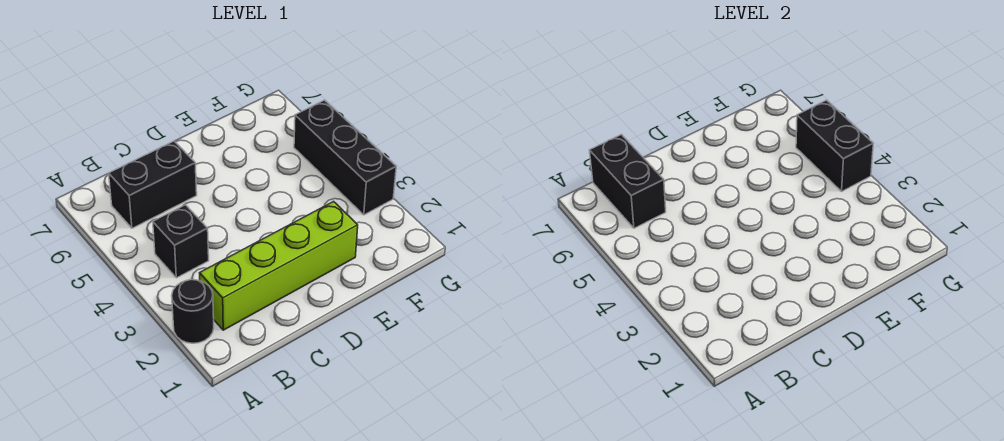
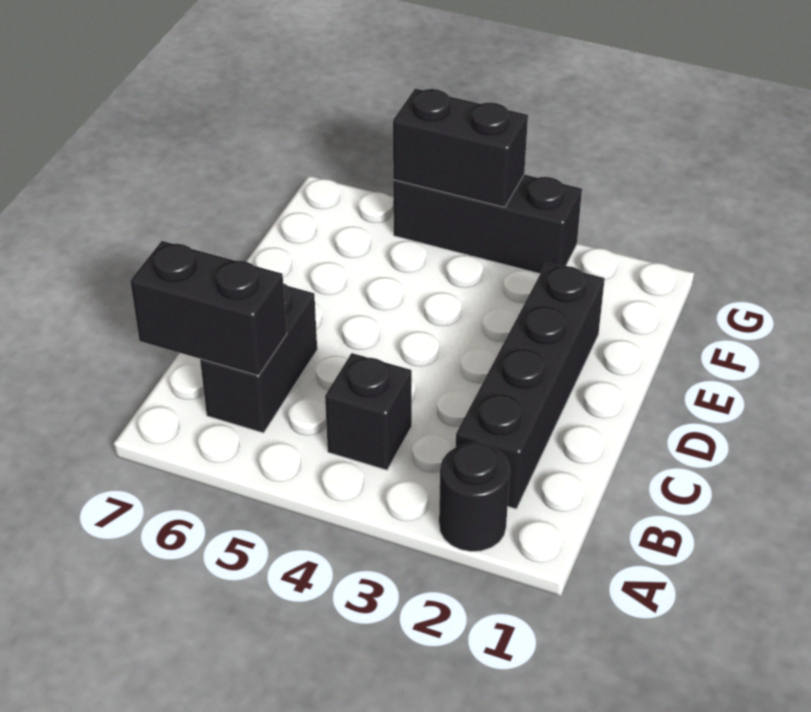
lime brick B2:E2 level 1 -> black brick B2:E2 level 1

